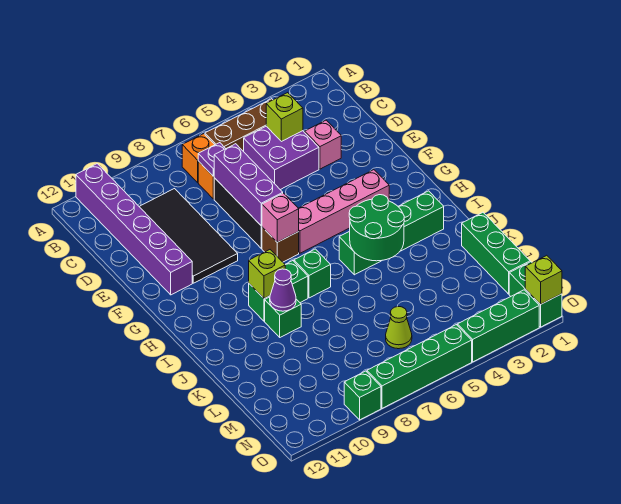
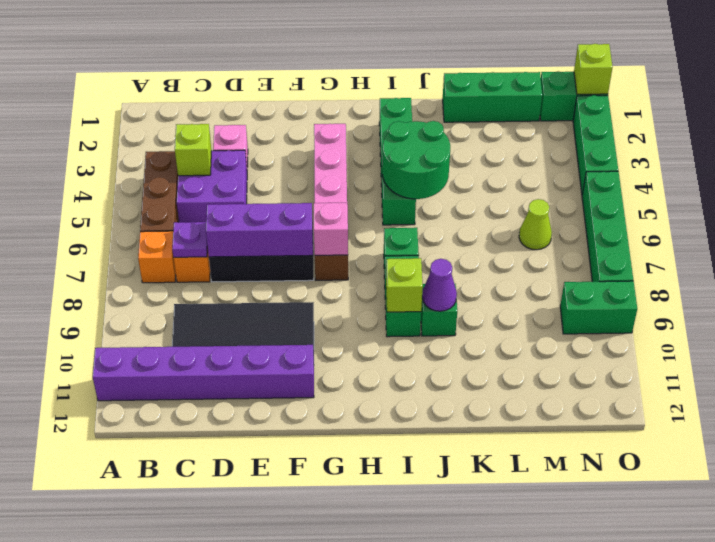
green brick O9 level 1 -> green brick N9:O9 level 1

